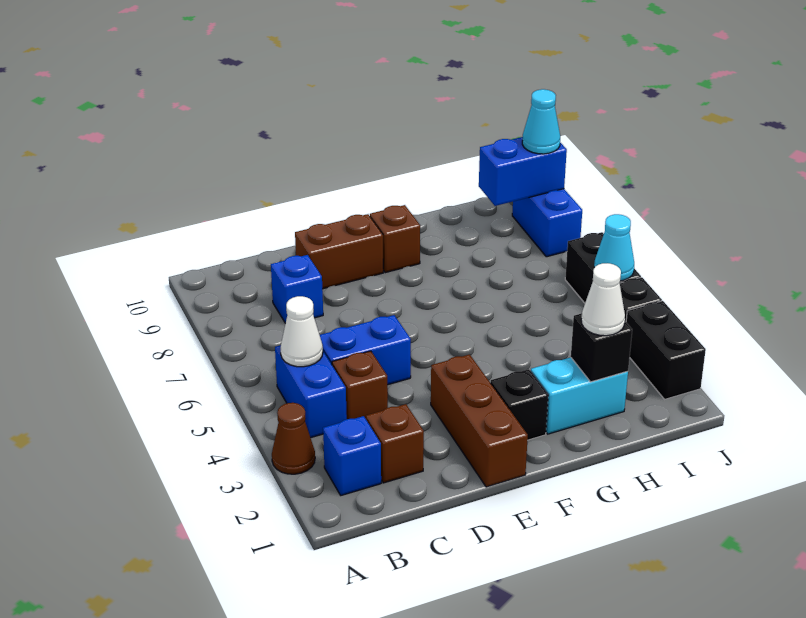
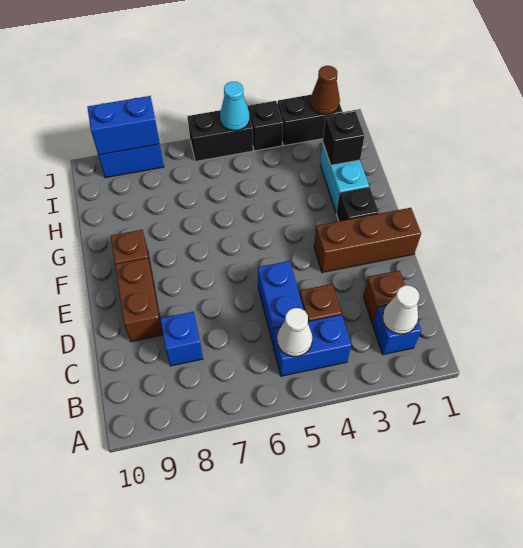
brown cone A3 level 1 -> brown cone J2 level 2
white cone H2 level 3 -> white cone B2 level 2
blue brick I9:J9 level 2 -> blue brick J8:J9 level 2
cyan cone J9 level 3 -> none

